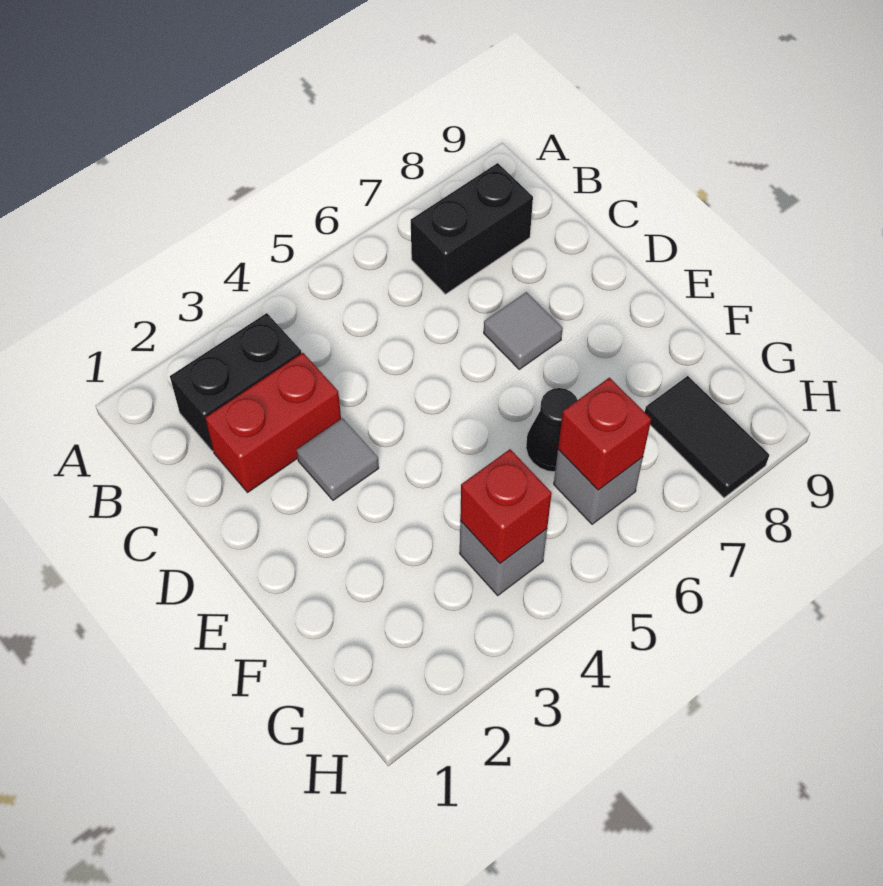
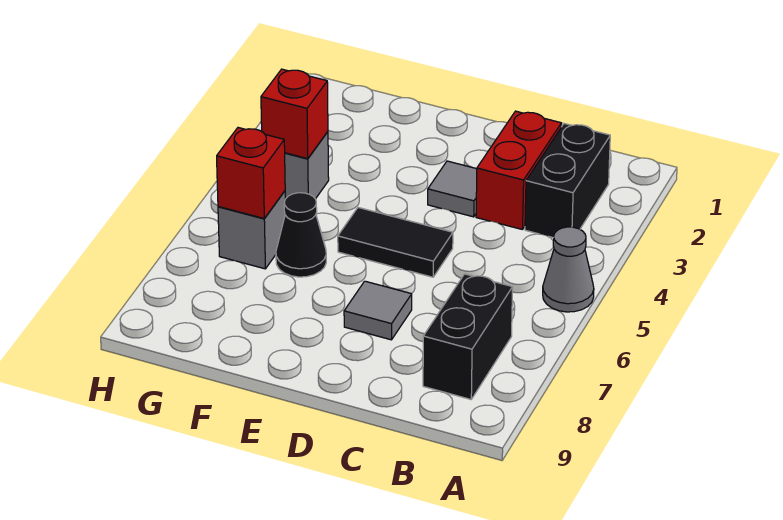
none -> grey cone A5 level 1
black tile G8:H8 level 1 -> black tile D5:E5 level 1

